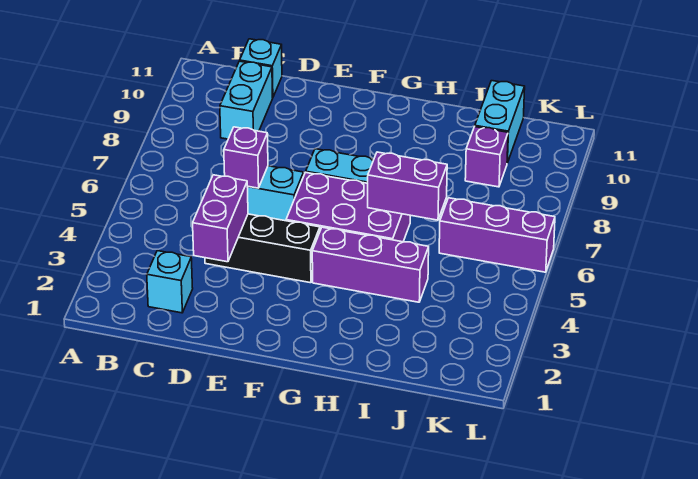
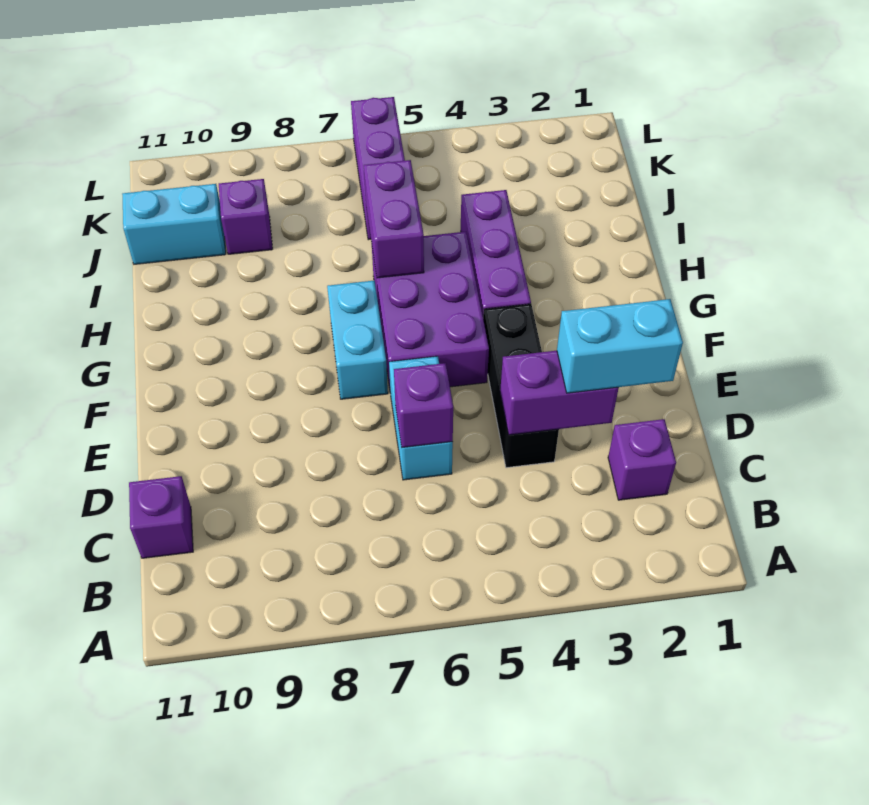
cyan brick C2 level 1 -> purple brick C2 level 1
cyan brick C9:C10 level 1 -> cyan brick D2:D3 level 3
cyan brick C11 level 1 -> purple brick C11 level 1

